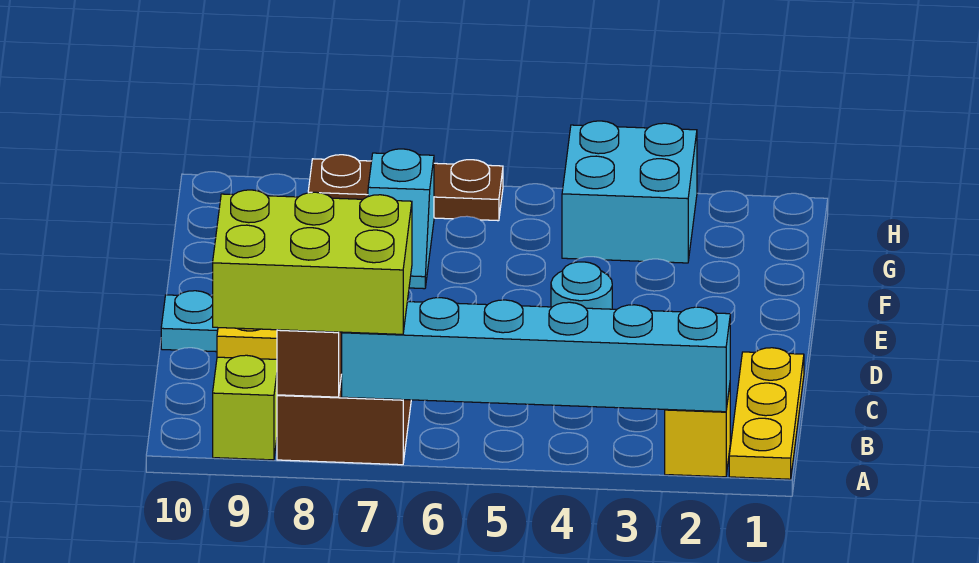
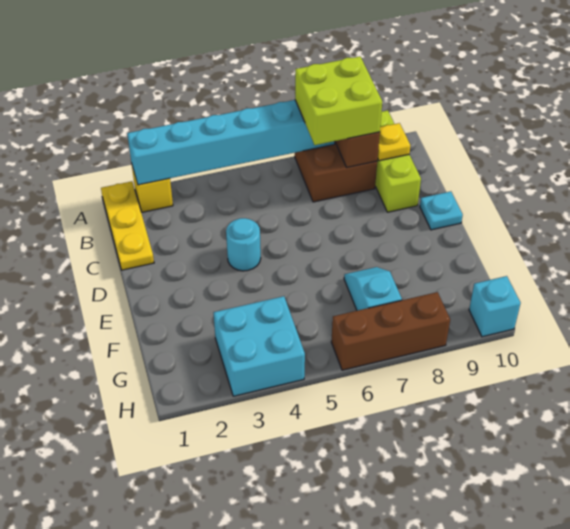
lime brick A7:B9 level 3 -> lime brick A7:B8 level 3
brown plate H6:H8 level 1 -> brown brick H6:H8 level 1
none -> cyan brick H10 level 1

